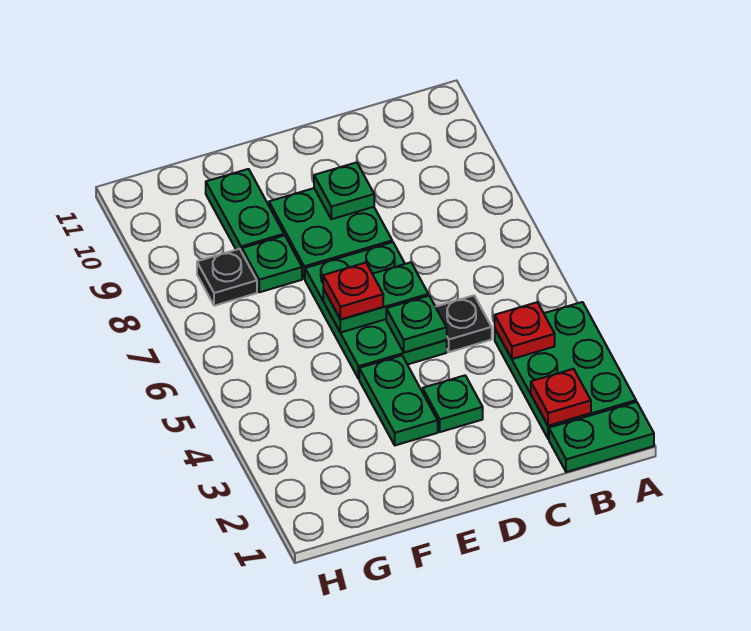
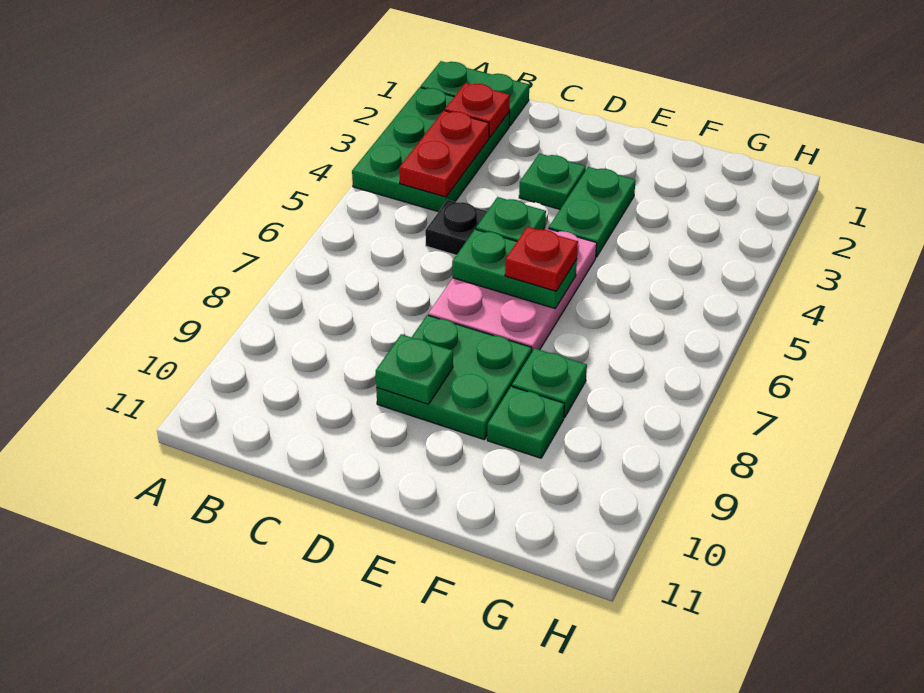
red plate B4 level 2 -> red plate B3:B4 level 2
green plate D5:E7 level 1 -> pink plate D5:E7 level 1
green plate F9:F10 level 1 -> green plate F9 level 1
black plate G8 level 1 -> none

